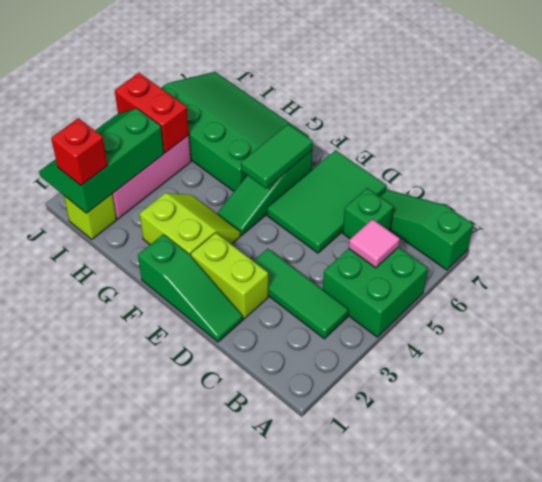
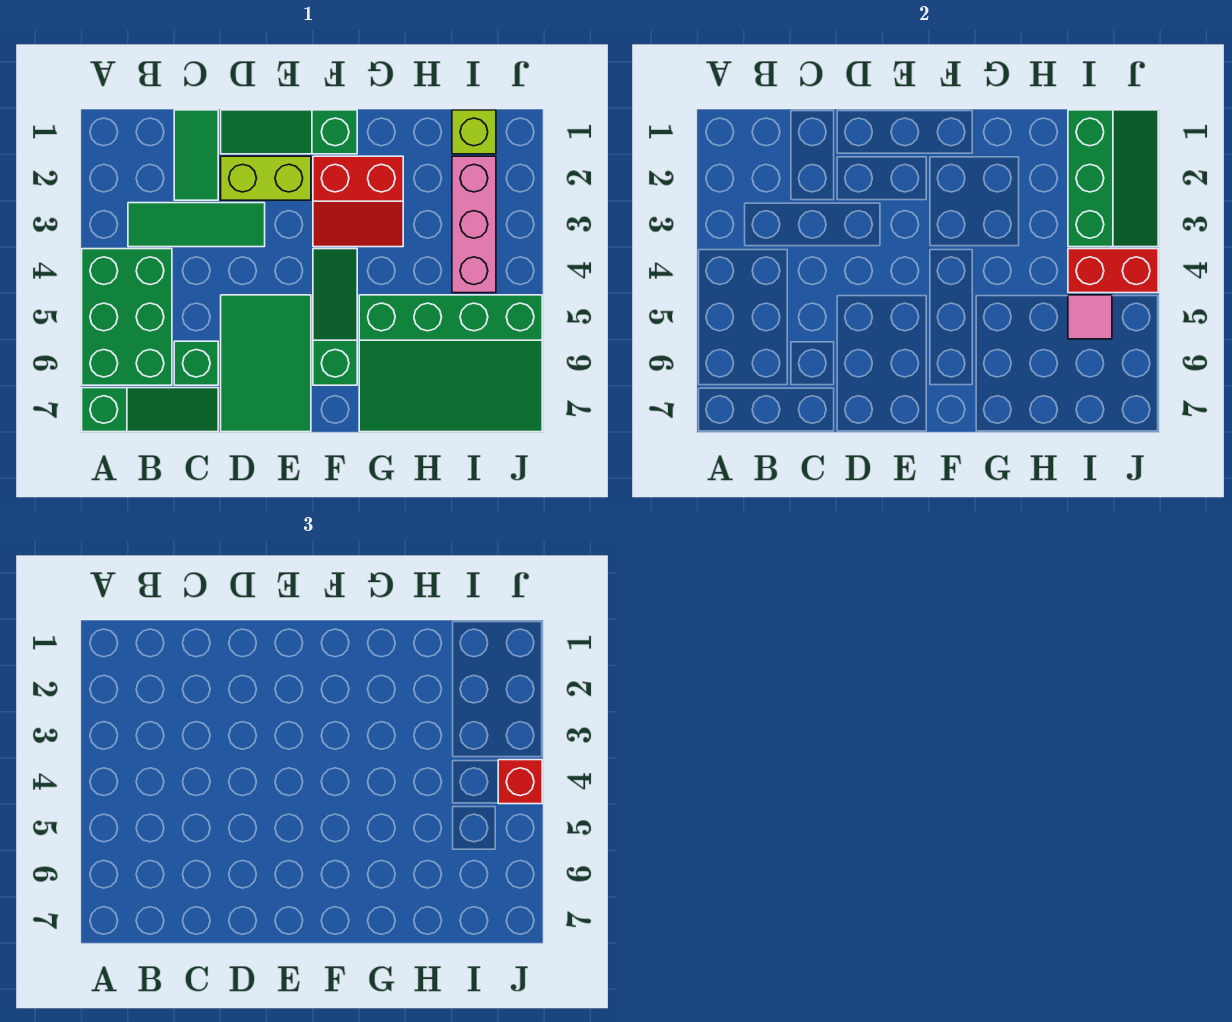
green brick A4:B5 level 1 -> green brick A4:B6 level 1
pink tile B5 level 2 -> pink tile I5 level 2
lime slope F2:G3 level 1 top 2 -> red slope F2:G3 level 1 top 2
green tile F5:F6 level 2 -> green tile C1:C2 level 1
red brick I1 level 3 -> red brick J4 level 3

